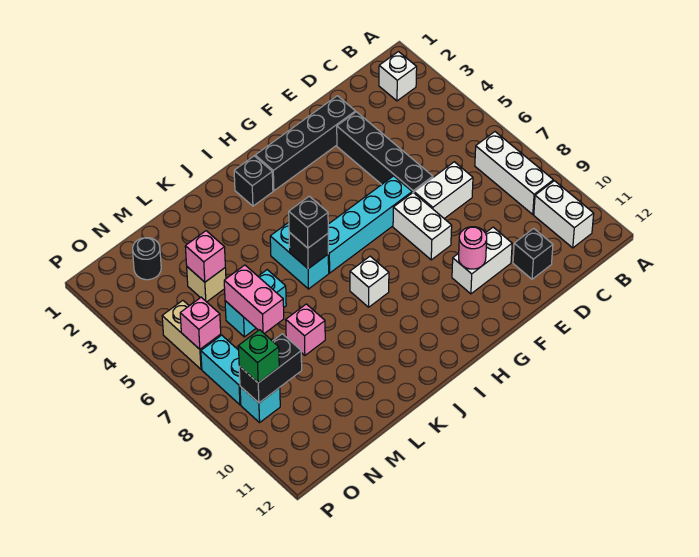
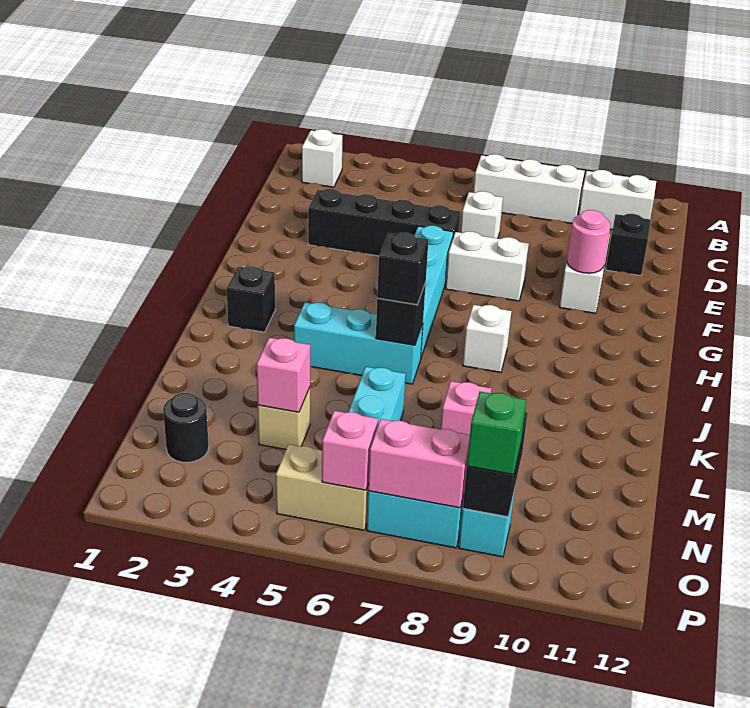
white brick D7:E7 level 1 -> white brick D7 level 1
black brick E2:H2 level 1 -> none
cyan brick J5:J6 level 1 -> cyan brick J4:J6 level 1
pink brick M6:M7 level 2 -> pink brick O7:O8 level 2

